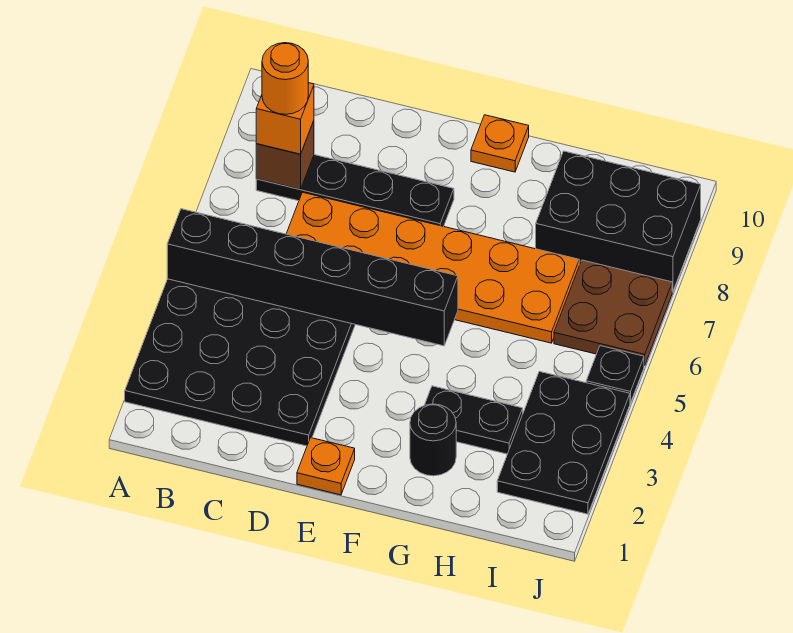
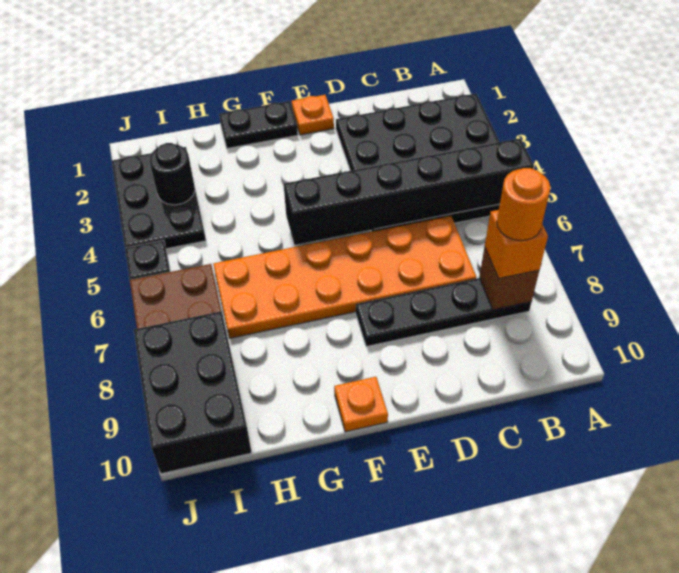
black round brick G2 level 1 -> black round brick I3 level 2
black plate G3:H3 level 1 -> black plate F1:G1 level 1
black brick H8:J9 level 1 -> black brick I8:J10 level 1

